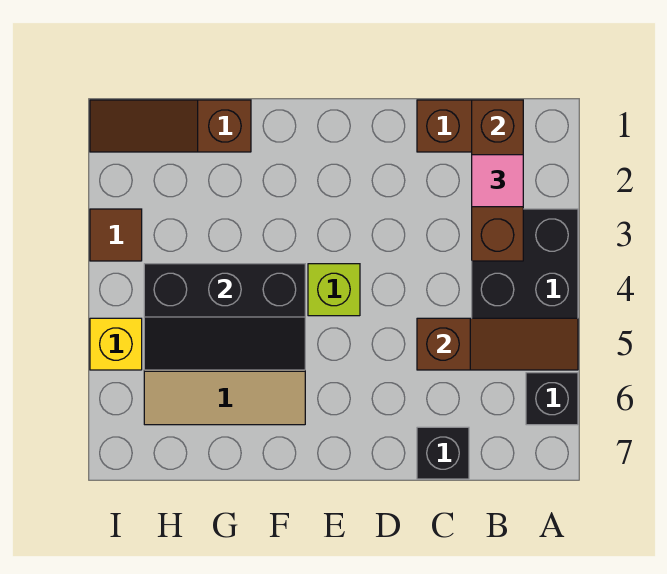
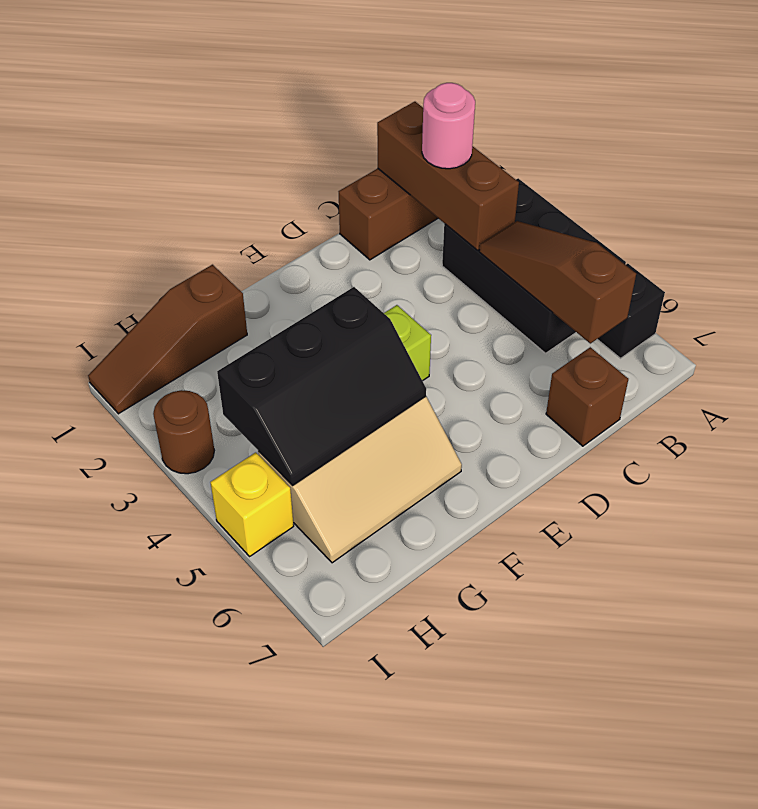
brown slope A5:C5 level 2 top C -> brown slope B4:B6 level 2 top 6
pink tile B2 level 3 -> pink round brick B2 level 3
black brick C7 level 1 -> brown brick C7 level 1
brown tile I3 level 1 -> brown round brick I3 level 1

